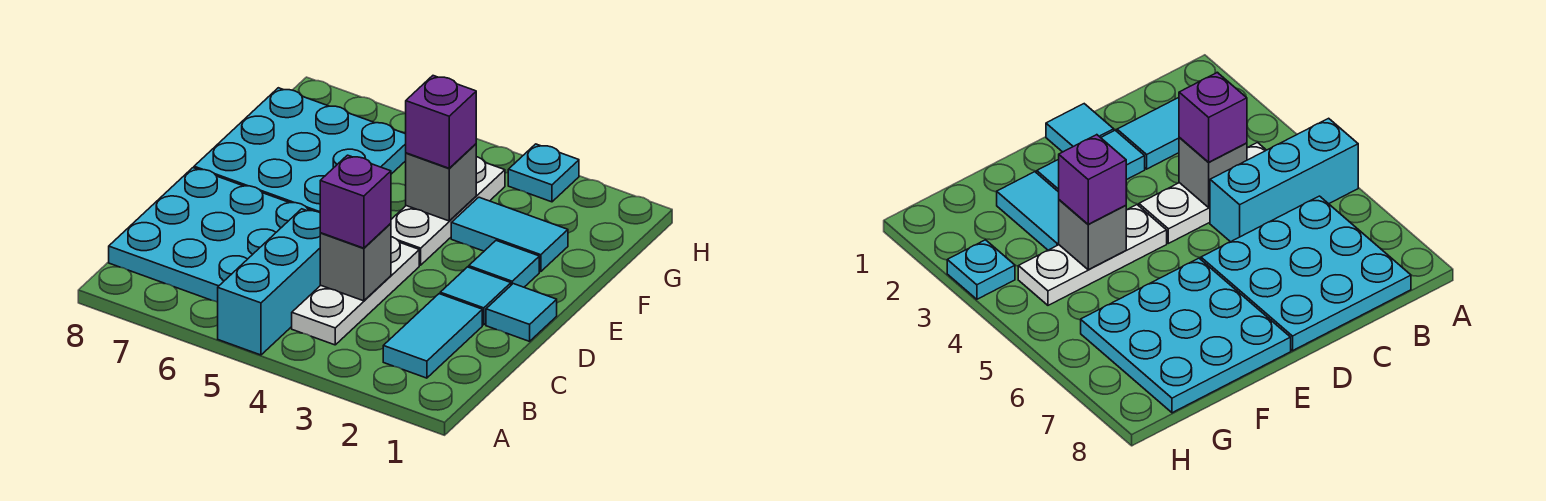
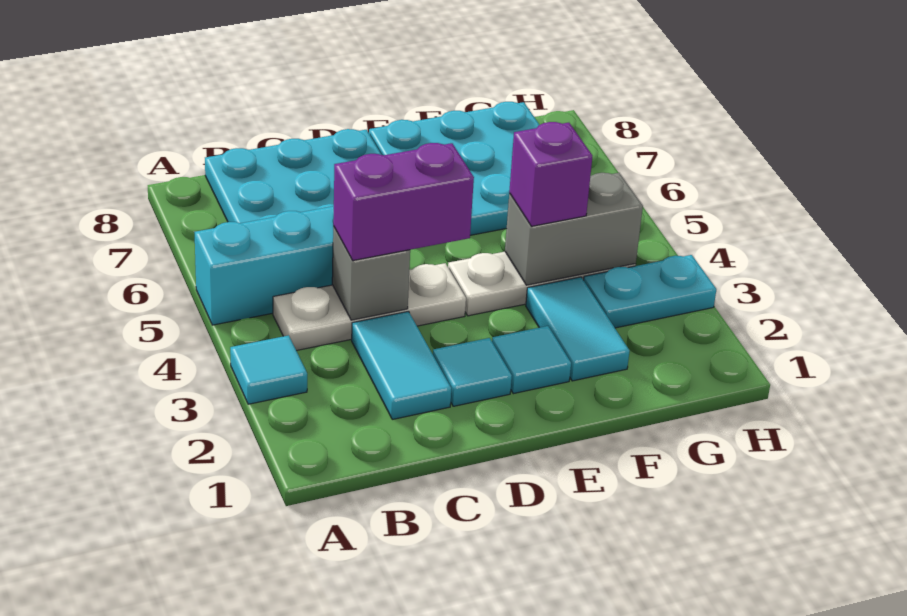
cyan tile B2:C2 level 1 -> cyan tile C2:C3 level 1
purple brick C4 level 3 -> purple brick C4:D4 level 3
cyan tile D1 level 1 -> cyan tile A3 level 1
grey brick F4 level 2 -> grey brick F4:G4 level 2
cyan plate H3 level 1 -> cyan plate G3:H3 level 1

